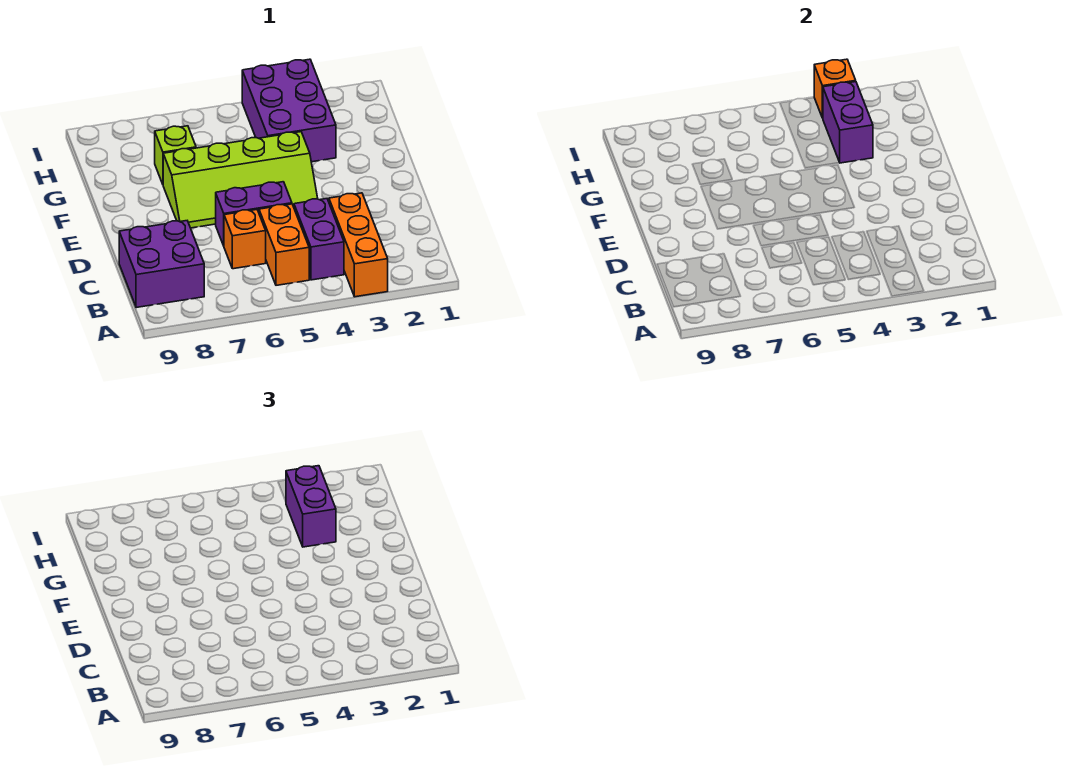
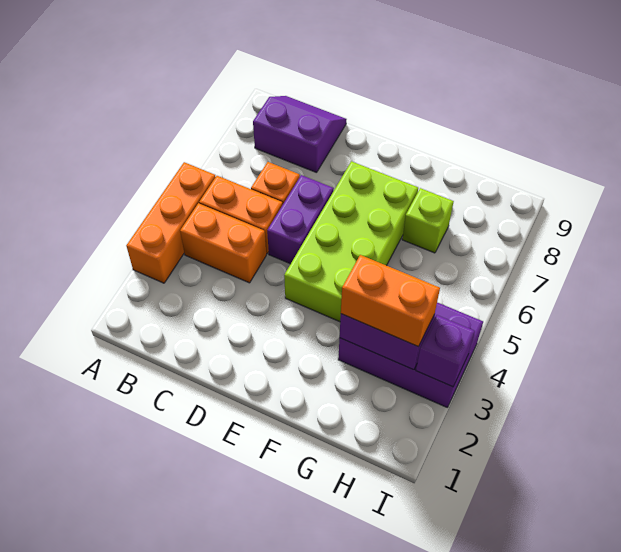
orange brick A3:C3 level 1 -> orange brick A3:A5 level 1
purple brick B4:C4 level 1 -> orange brick B4:C4 level 1
purple brick B8:C9 level 1 -> purple slope B8:C9 level 1 top 8
lime slope E4:F7 level 1 top F -> lime brick E4:F7 level 1
purple brick G3:H3 level 3 -> orange brick G3:H3 level 3
orange brick I3 level 2 -> purple brick I3 level 2

